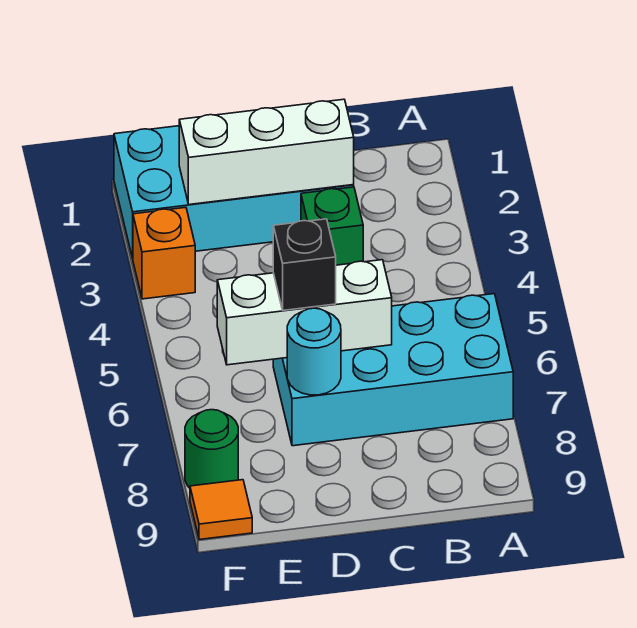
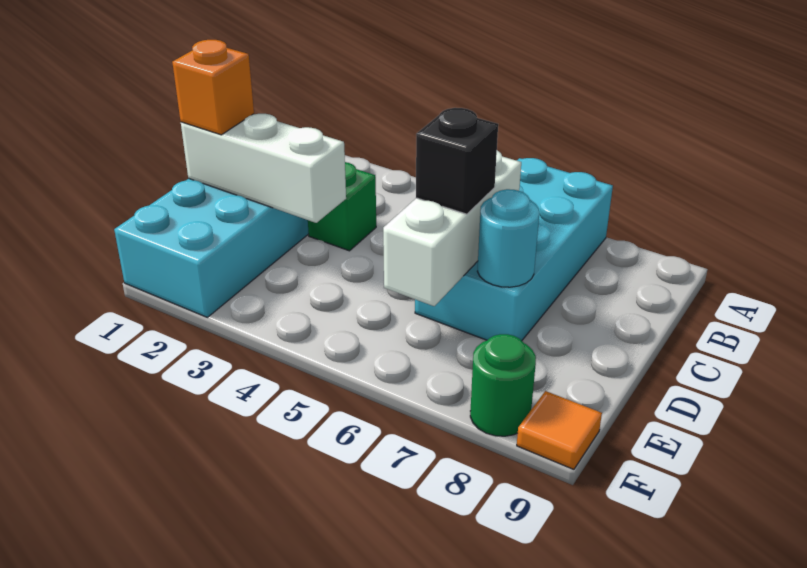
white brick C2:E2 level 2 -> white brick D1:D3 level 2
orange brick F3 level 1 -> orange brick D1 level 3

